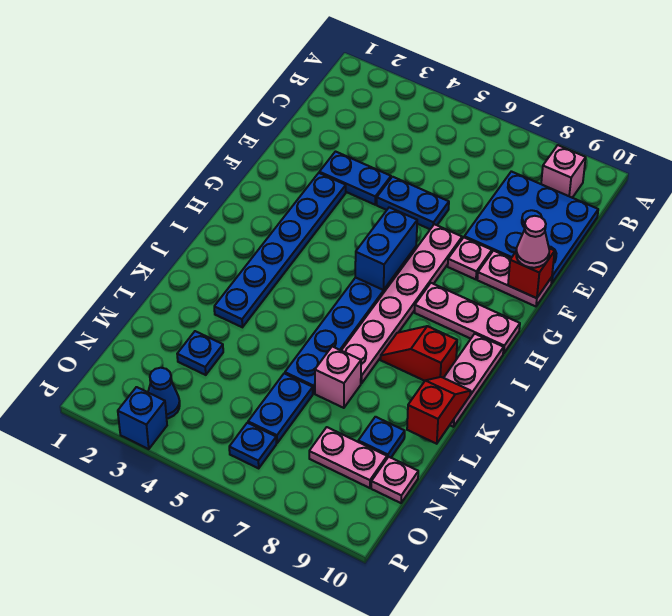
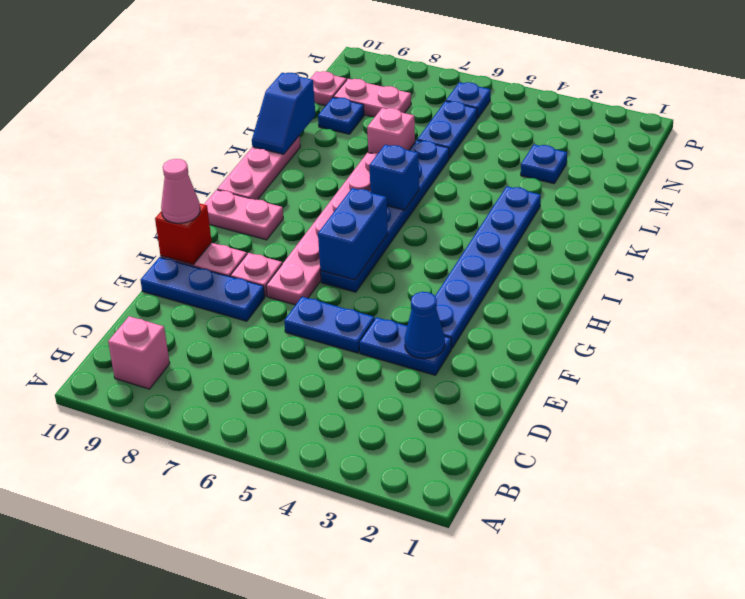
blue plate C8:E10 level 1 -> blue plate E8:E10 level 1
pink plate H8:H10 level 1 -> pink plate H9:H10 level 1
red slope J8:J9 level 1 top 9 -> none
red slope K10:L10 level 2 top L -> blue slope K10:L10 level 2 top L
blue cone O3 level 1 -> blue cone E3 level 2
blue brick P3 level 1 -> blue brick J6 level 2

